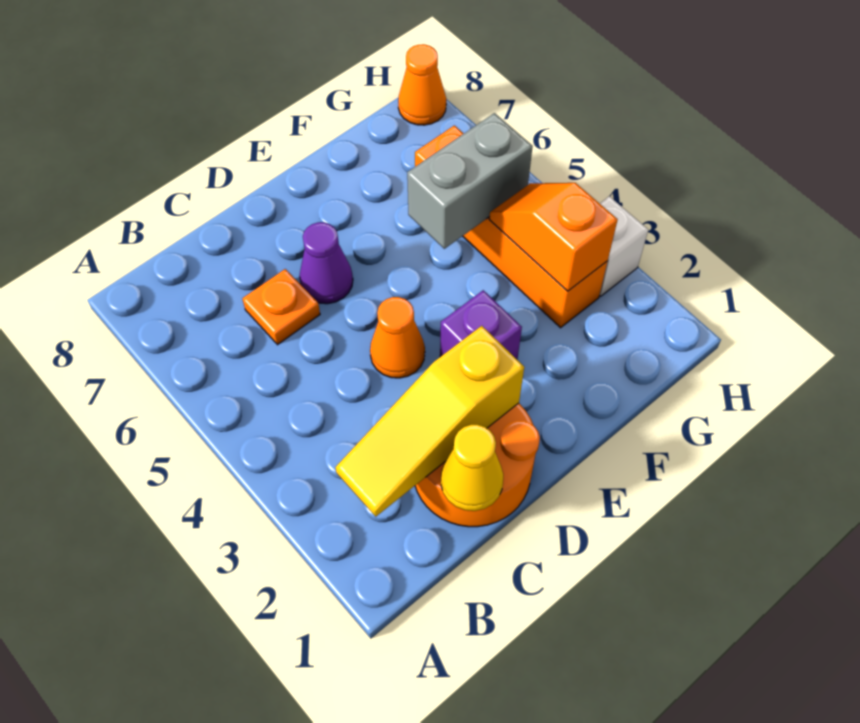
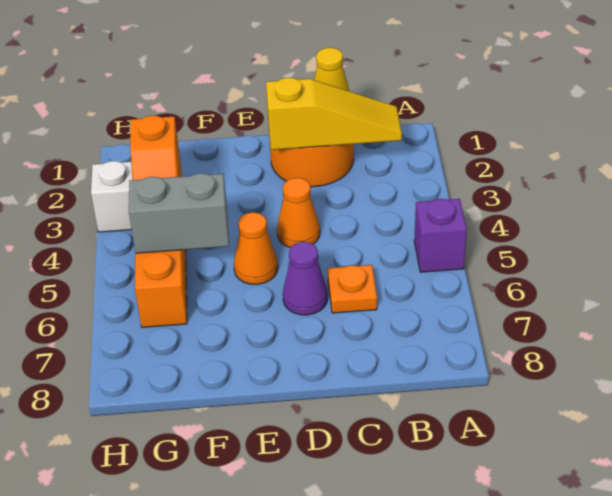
purple brick E3 level 1 -> purple brick A5 level 1
orange cone H8 level 1 -> orange cone E5 level 1

